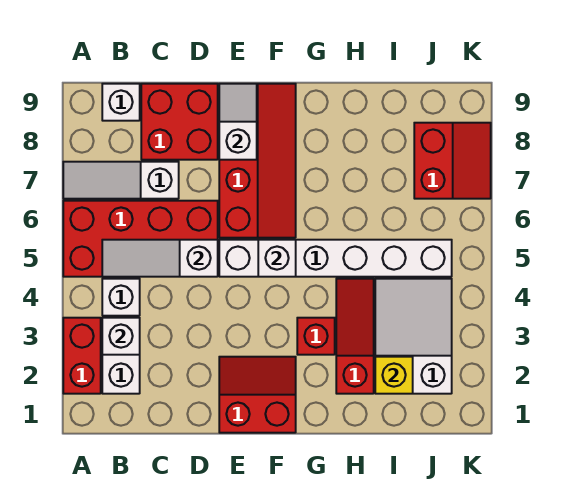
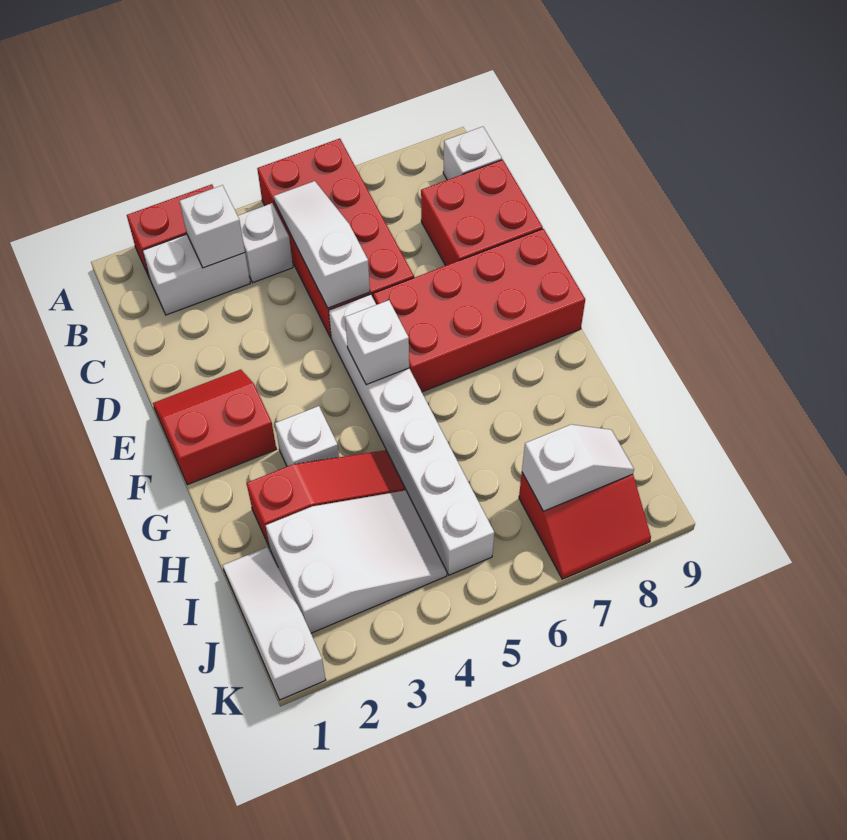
white slope A7:C7 level 1 top C -> white slope I1:K1 level 1 top K
red slope E1:F2 level 1 top 1 -> red slope E1:F2 level 1 top F
red slope E6:F9 level 1 top E -> red brick E6:F9 level 1
white slope E8:E9 level 2 top 8 -> white slope J7:J8 level 2 top 7
red brick G3 level 1 -> white brick G3 level 1
yellow brick I2 level 2 -> none

